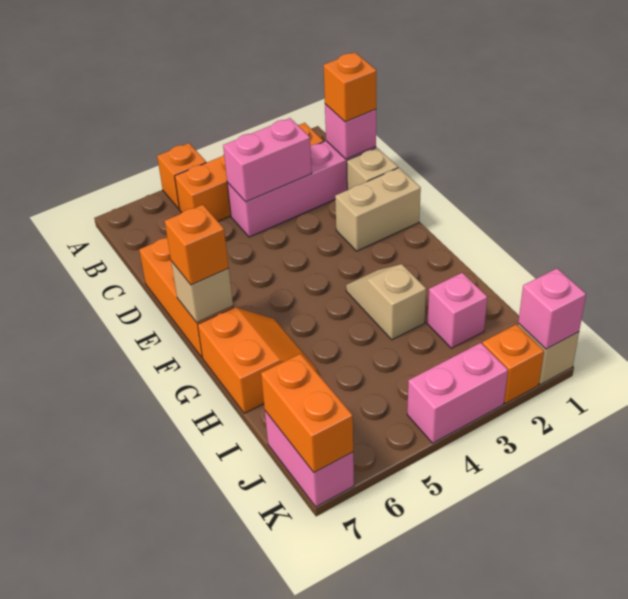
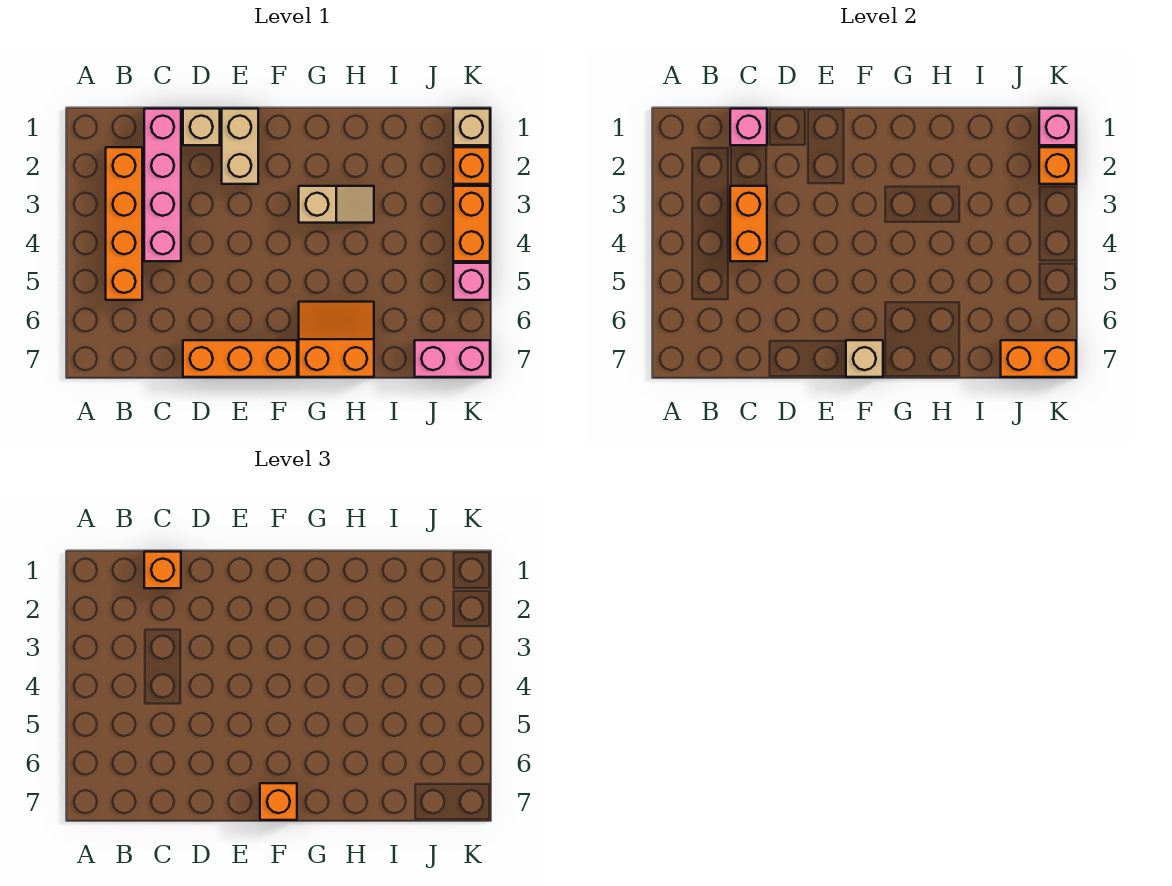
orange brick A5 level 1 -> orange brick K2 level 2
pink brick C3:C4 level 2 -> orange brick C3:C4 level 2
tan slope G3:H3 level 1 top H -> tan slope G3:H3 level 1 top G
pink brick I2 level 1 -> pink brick K5 level 1
pink brick K3:K4 level 1 -> orange brick K3:K4 level 1

